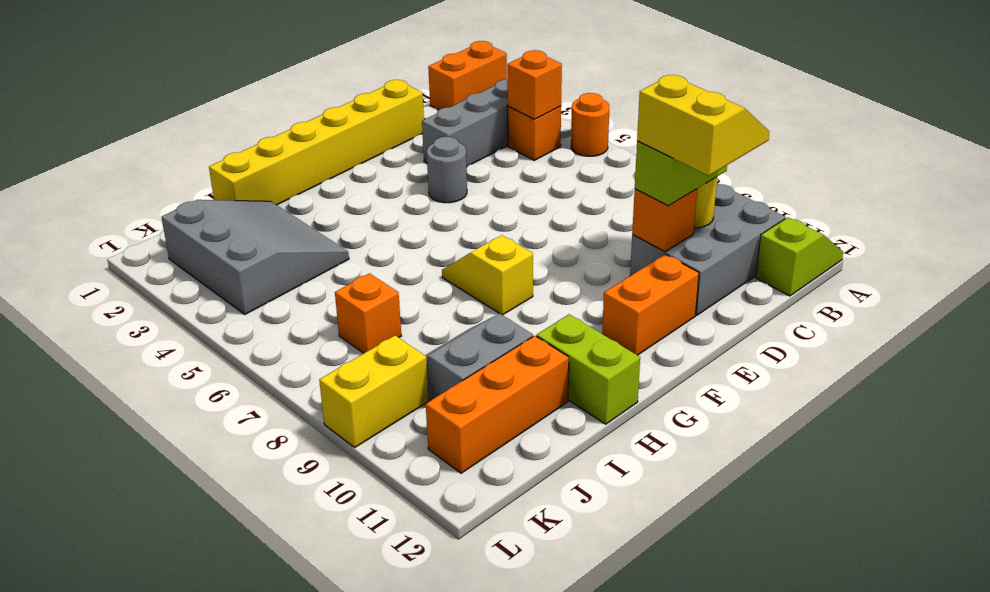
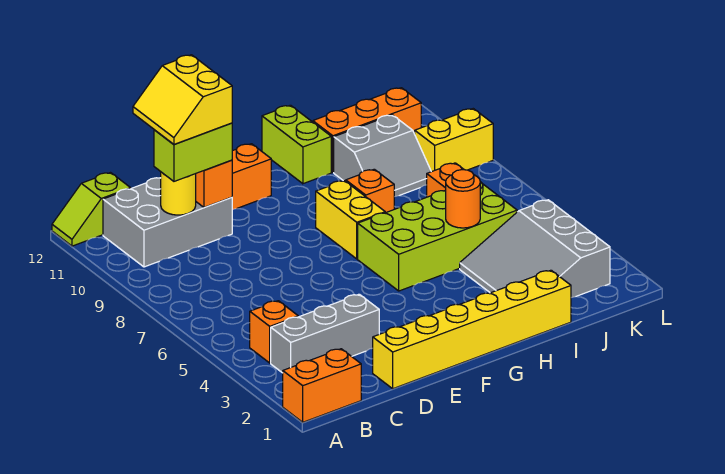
orange round brick A5 level 1 -> orange round brick I5 level 2
orange brick B4 level 2 -> orange brick H8 level 1
grey round brick E4 level 1 -> none
none -> lime brick G5:J6 level 1
yellow slope G7:G8 level 1 top 8 -> yellow brick G7:G8 level 1

